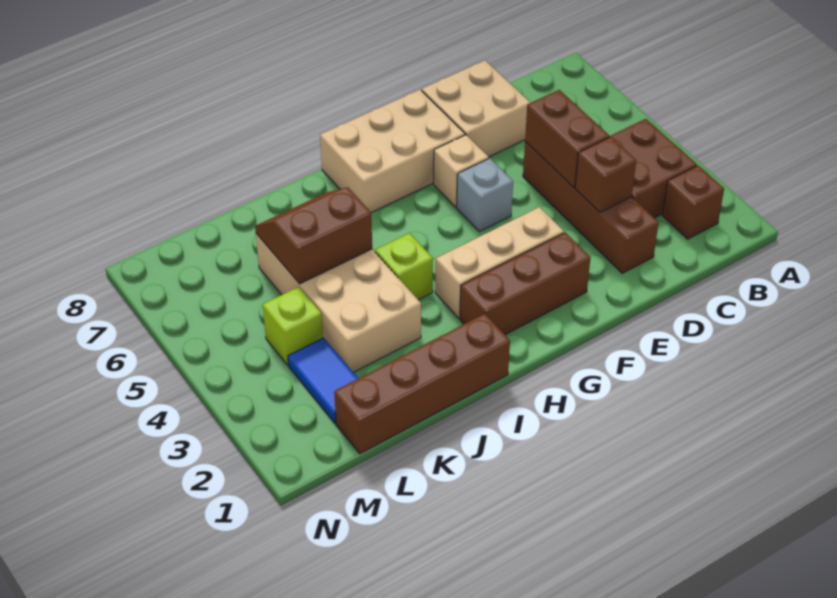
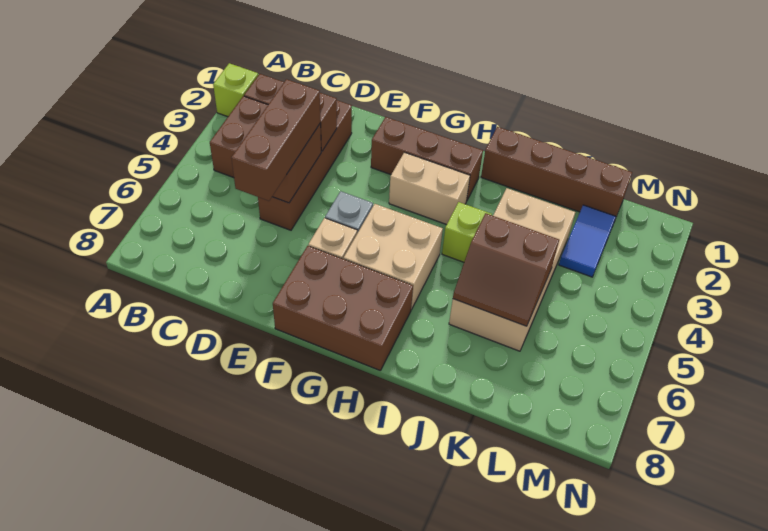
none -> brown brick D4:D6 level 3
tan brick D7:E8 level 1 -> tan brick G5:H6 level 1
tan brick F3:H3 level 1 -> tan brick G3:H3 level 1
tan brick F7:H8 level 1 -> brown brick F7:H8 level 1
lime brick L4 level 1 -> lime brick A2 level 1

